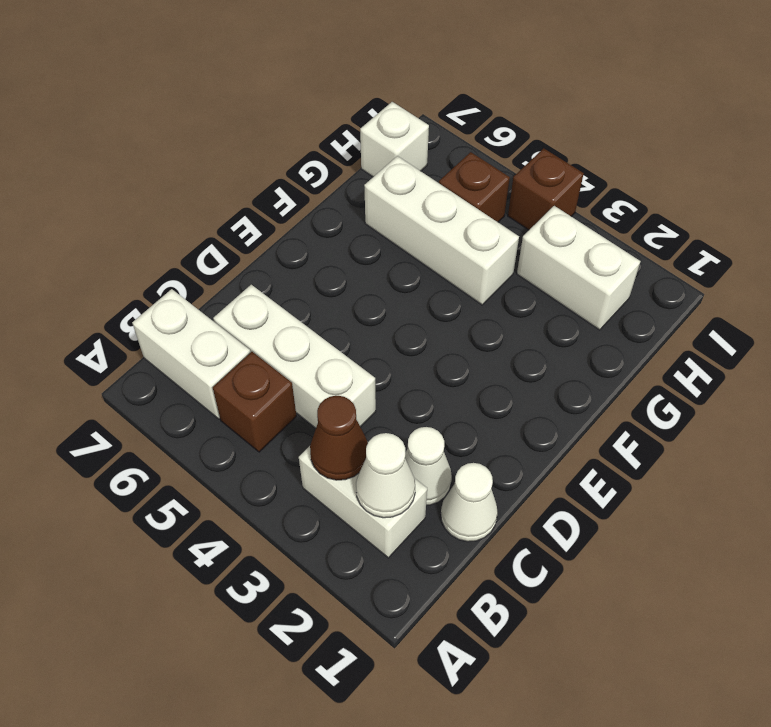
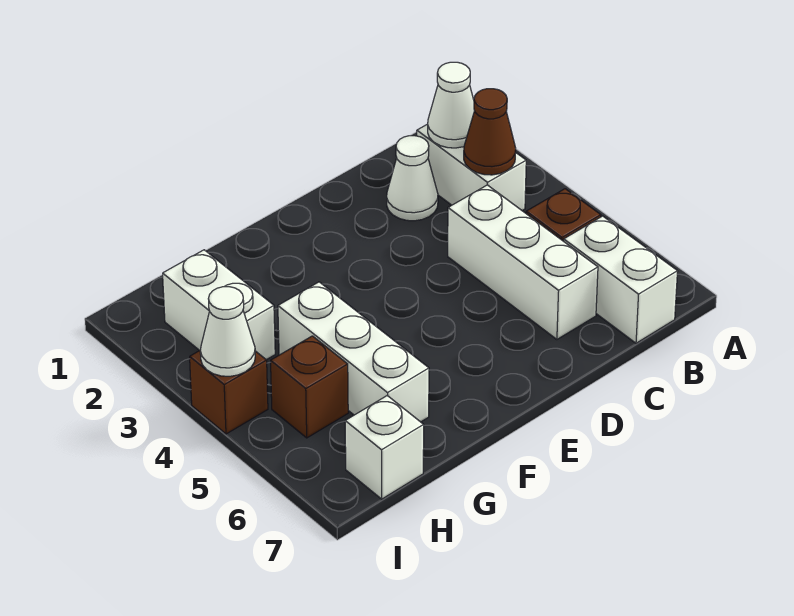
white cone C1 level 1 -> white cone I4 level 2

